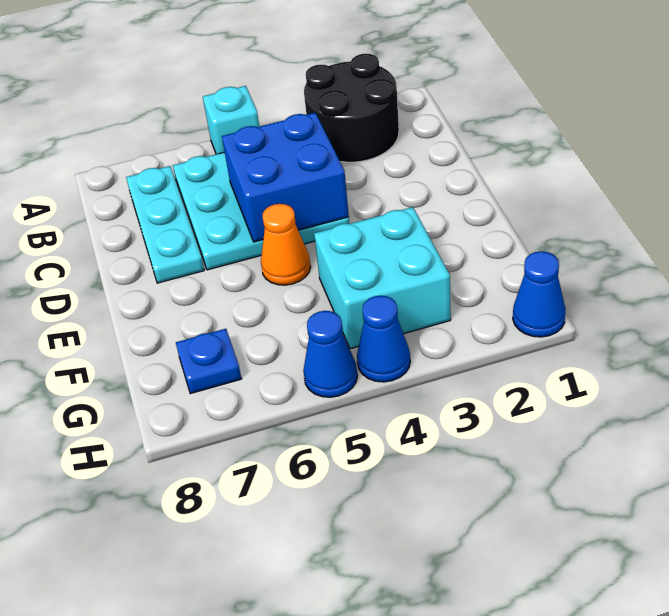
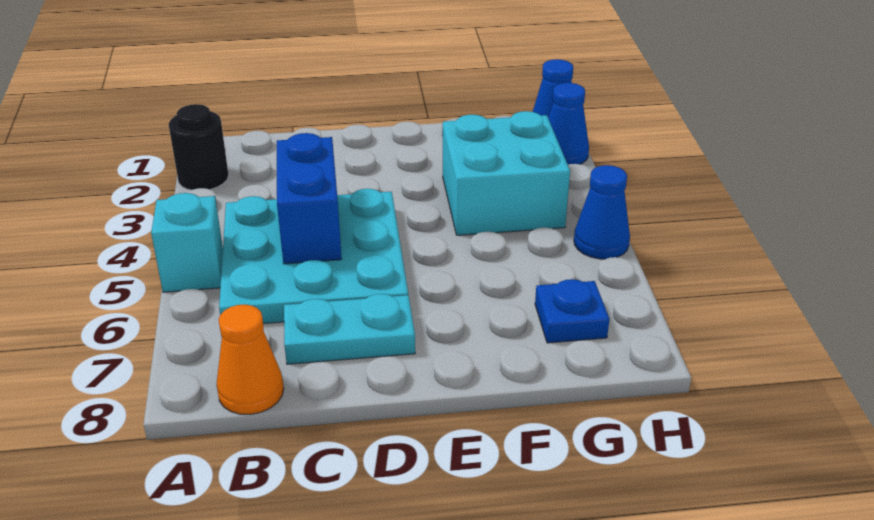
black round brick A2:B3 level 1 -> black round brick A2 level 1
cyan plate B7:D7 level 1 -> cyan plate C7:D7 level 1
blue brick C4:D5 level 2 -> blue brick C4:C5 level 2
orange cone E5 level 1 -> orange cone B8 level 1
blue cone H4 level 1 -> blue cone H2 level 1

